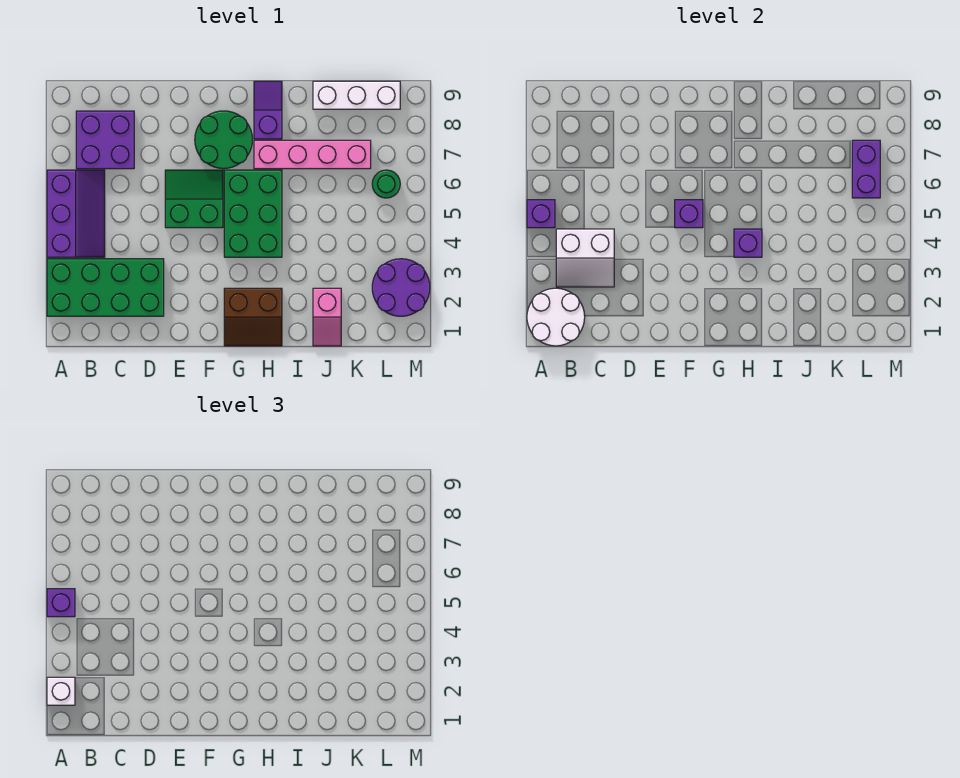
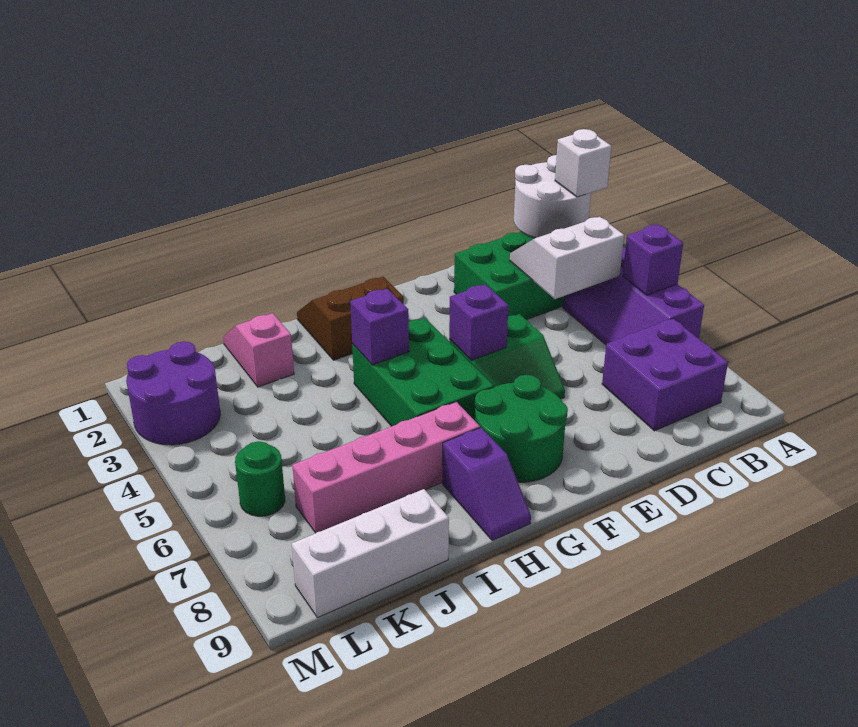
purple brick A5 level 3 -> none
purple brick L6:L7 level 2 -> none

